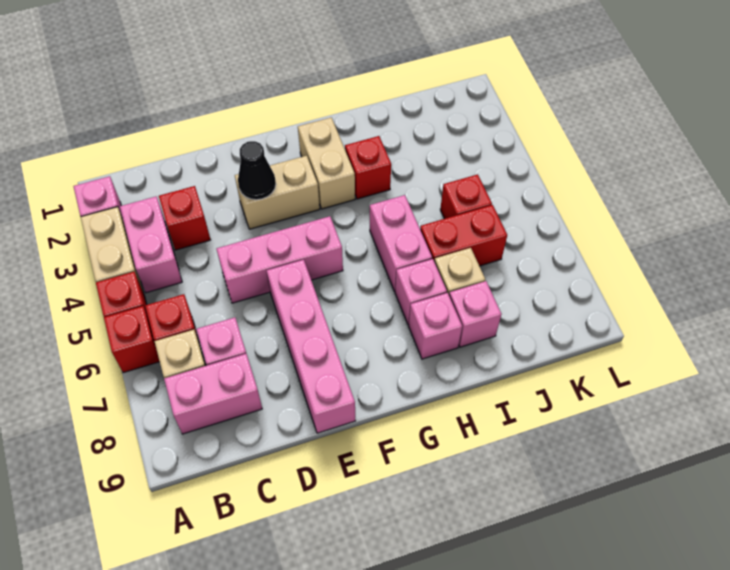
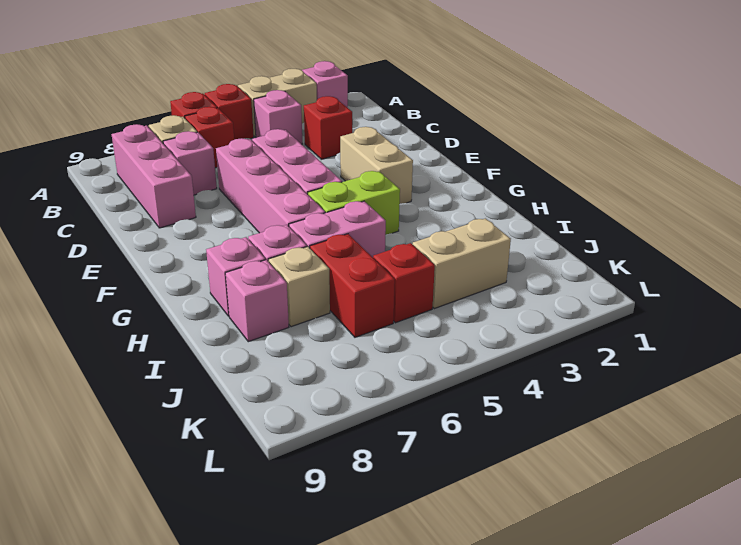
pink brick B3:B4 level 1 -> pink brick B4 level 1
pink brick B8:C8 level 1 -> pink brick B8:D8 level 1
black cone E3 level 2 -> none
pink brick E6:E9 level 1 -> pink brick D6:G6 level 1
tan brick G2:G3 level 1 -> tan brick J3:J4 level 1
none -> lime brick G4:G5 level 1
red brick H3 level 1 -> none

